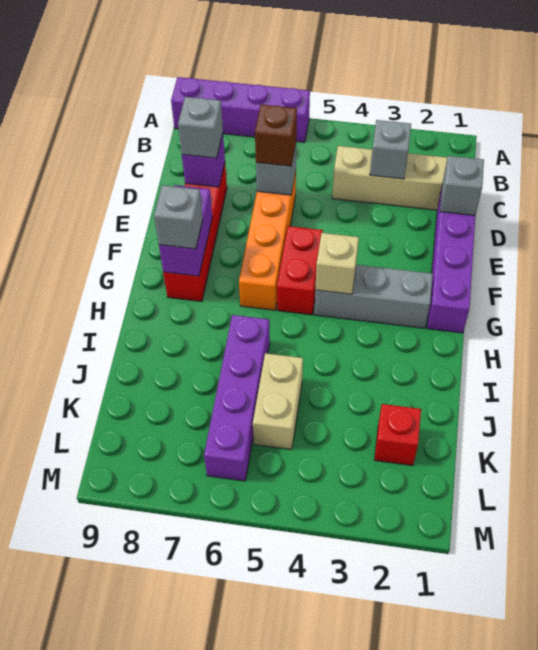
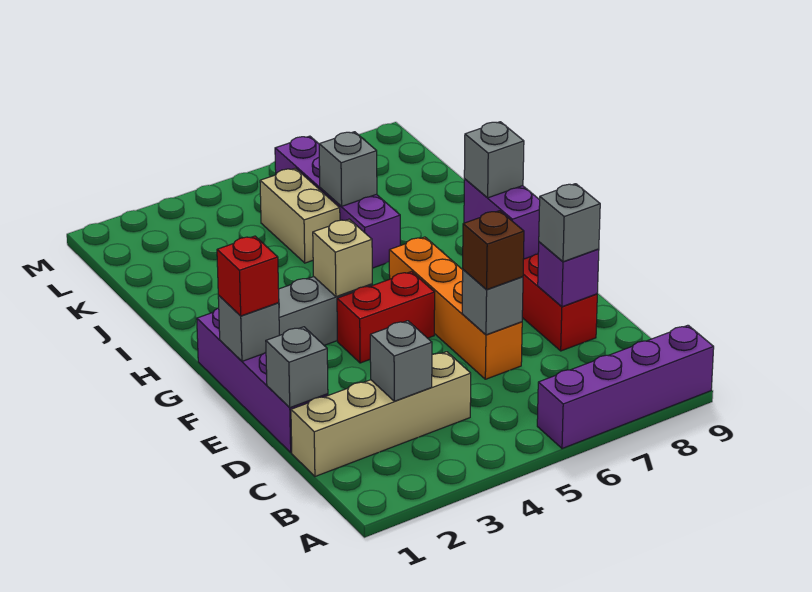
none -> grey brick F1 level 2
red brick F5:G5 level 1 -> red brick F4:F5 level 1
none -> grey brick J6 level 2
red brick K2 level 1 -> red brick F1 level 3

